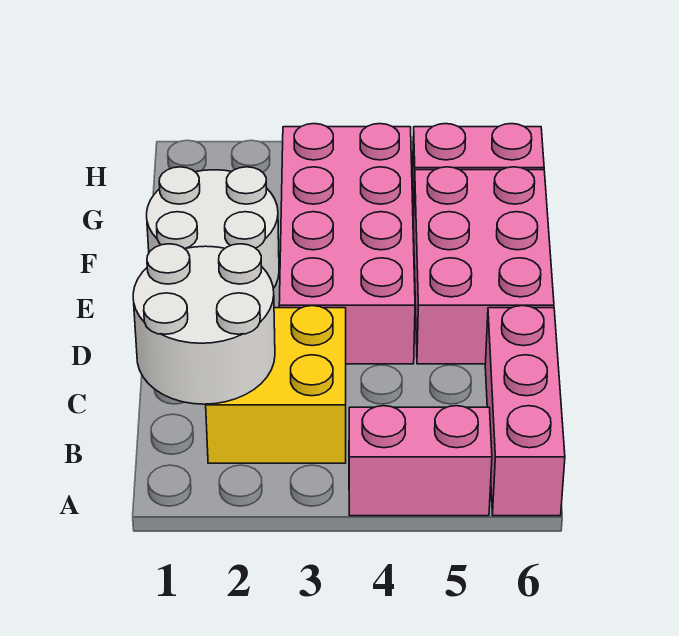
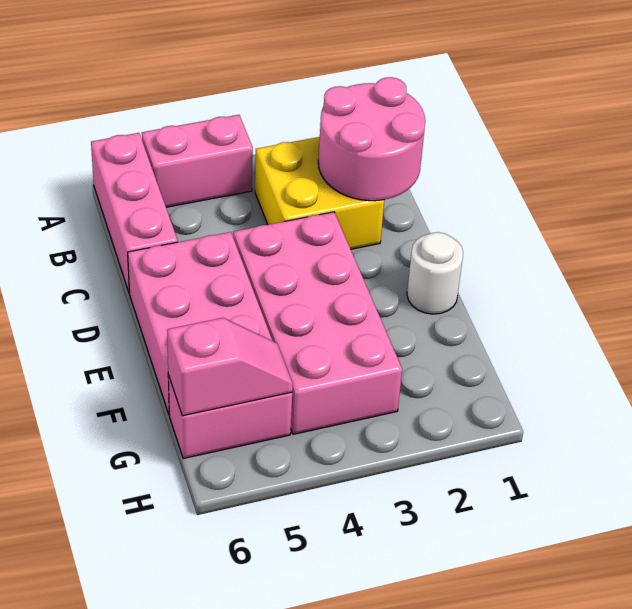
white round brick B1:C2 level 2 -> pink round brick B1:C2 level 2
white round brick E1:F2 level 1 -> white round brick E1 level 1
none -> pink slope G5:G6 level 2 top 6

